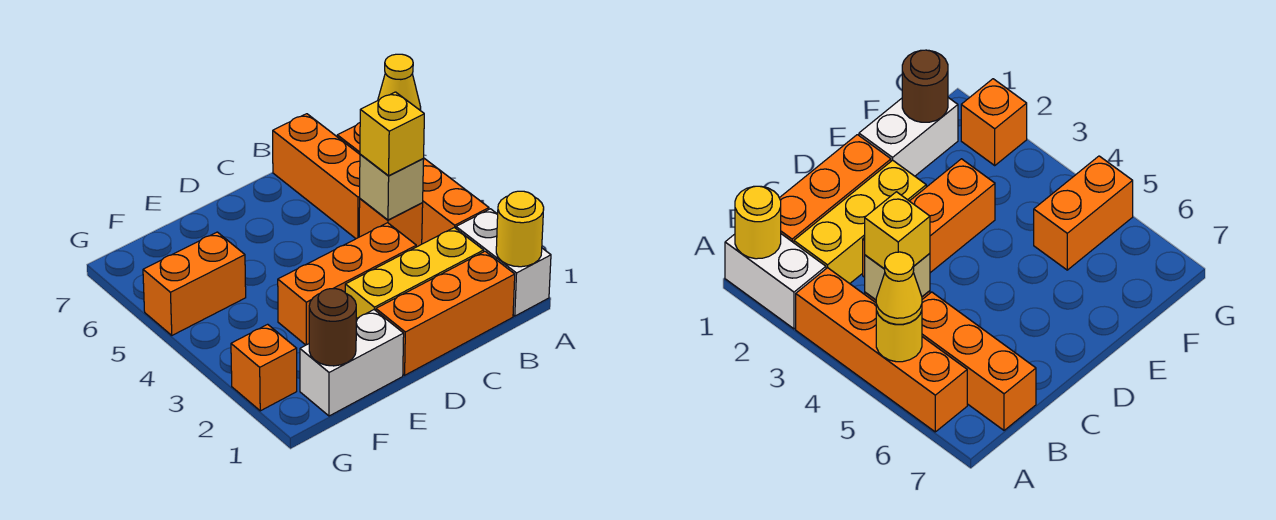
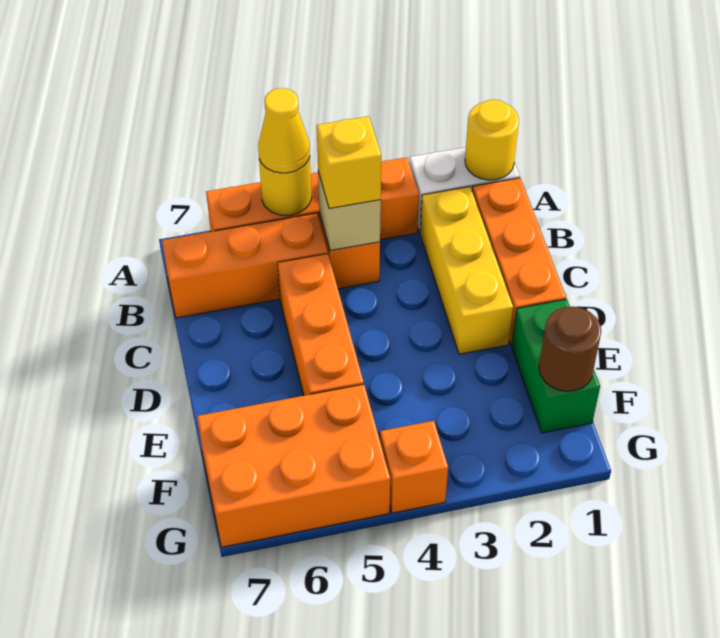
orange brick C3:E3 level 1 -> orange brick C5:E5 level 1
white brick E1:F1 level 1 -> green brick E1:F1 level 1
orange brick F5:G5 level 1 -> orange brick F5:G7 level 1
orange brick G2 level 1 -> orange brick G4 level 1

